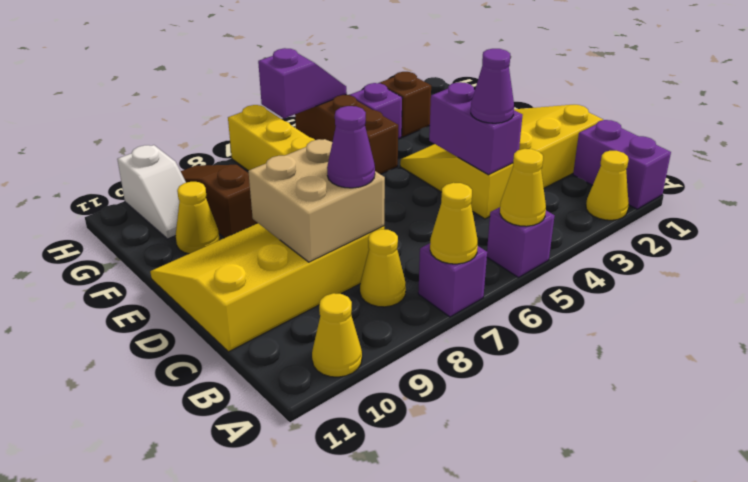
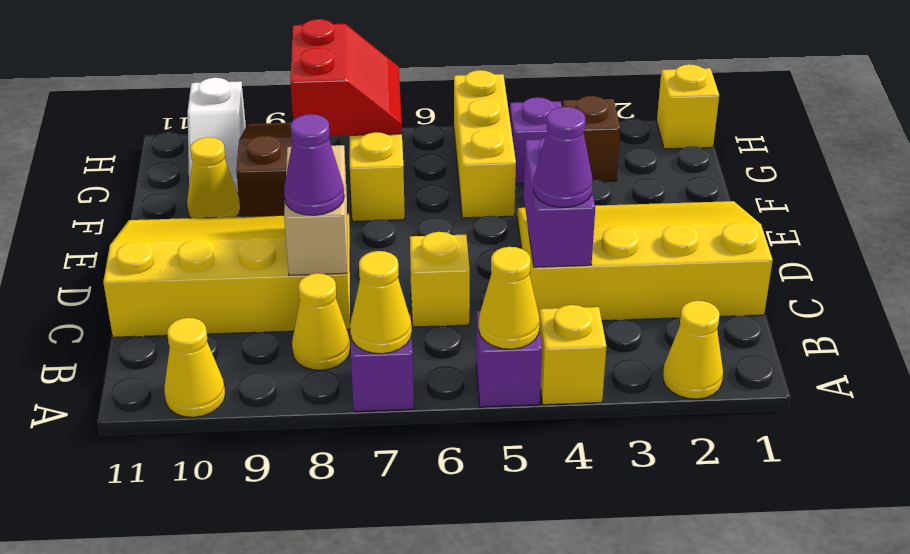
purple brick A1:B1 level 1 -> none
none -> yellow brick A4 level 1
none -> yellow brick C6 level 1
tan brick C8:D9 level 2 -> tan brick C8:D8 level 2
brown brick F5:H5 level 1 -> yellow brick F5:H5 level 1
none -> red slope G7:H8 level 2 top 8
none -> yellow brick H1 level 1
purple slope H5:H6 level 2 top 6 -> none

